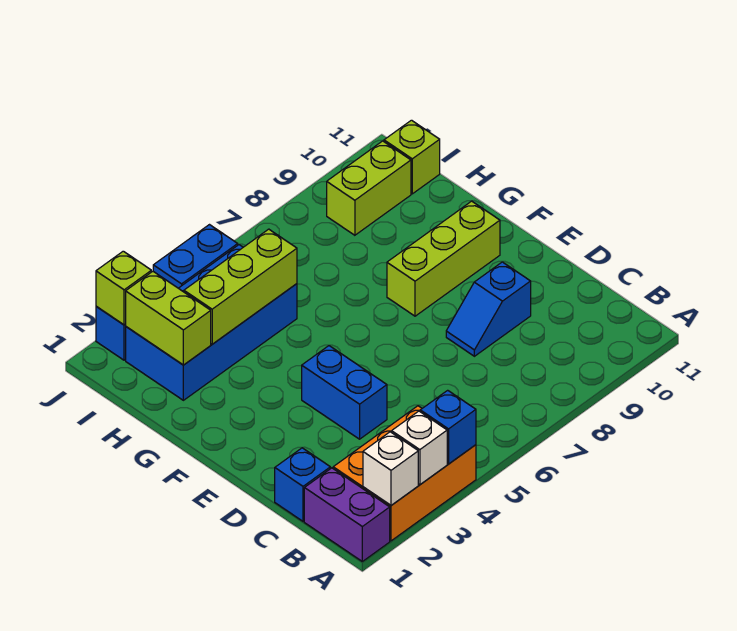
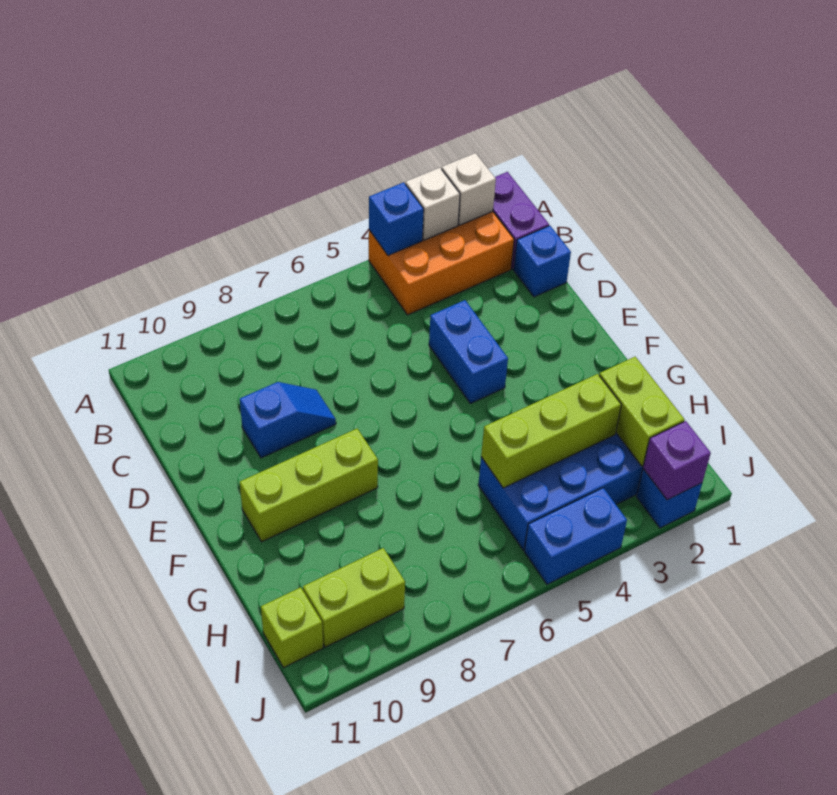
lime brick J2 level 2 -> purple brick J2 level 2

